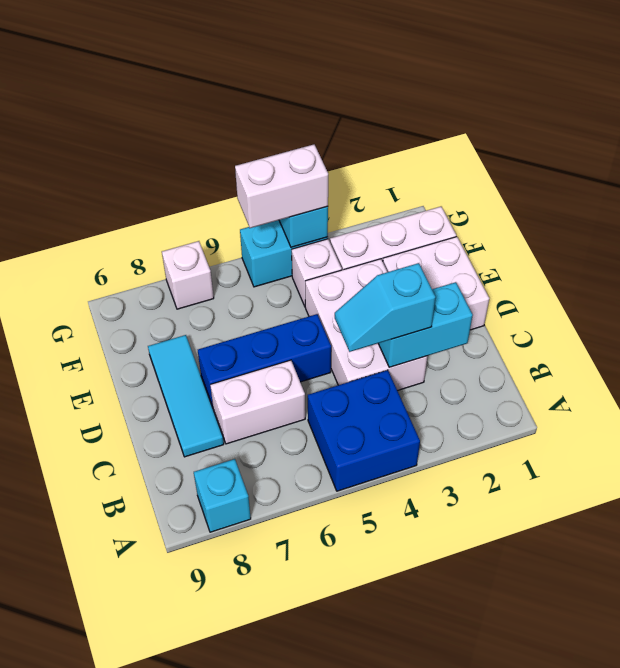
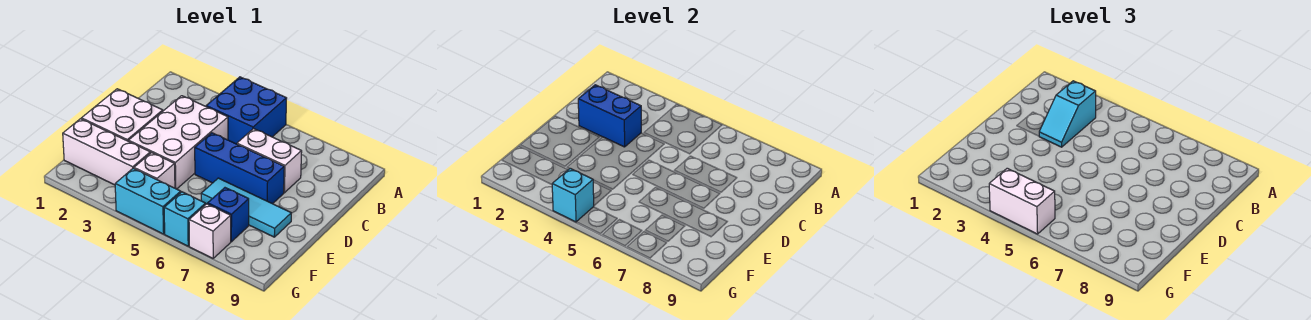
cyan brick A8 level 1 -> cyan brick G6 level 1
cyan brick C2:C3 level 2 -> blue brick C2:C3 level 2
cyan slope C3:C4 level 3 top 3 -> cyan slope B3:C3 level 3 top B
cyan tile C8:E8 level 1 -> cyan tile E6:E8 level 1
none -> blue brick F7 level 1

